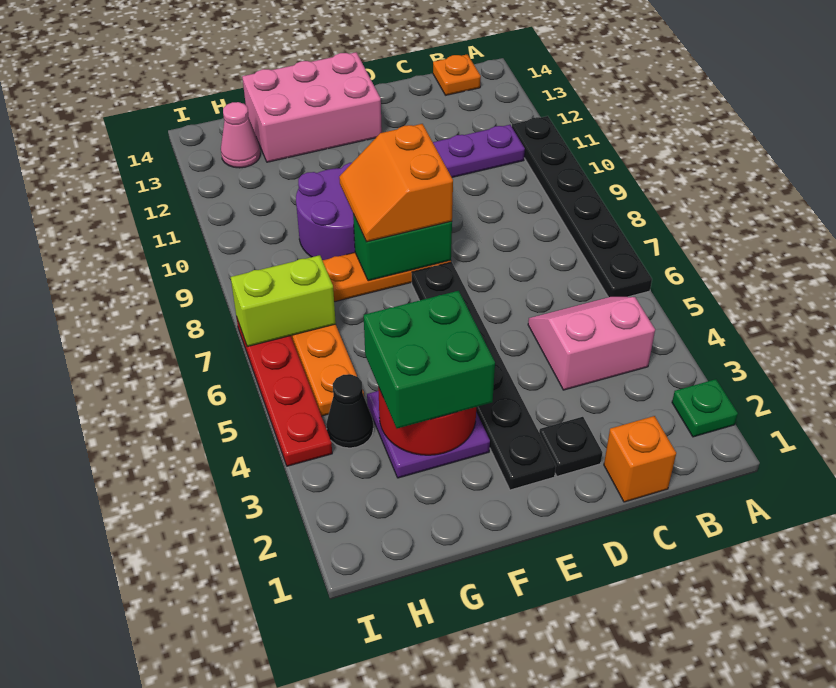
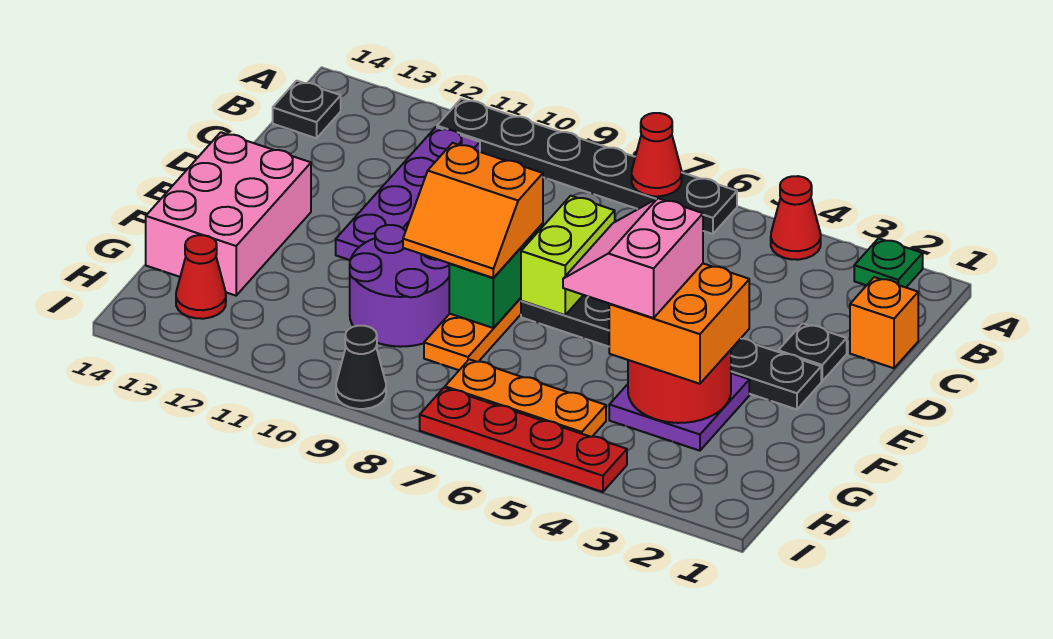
none -> red cone A4 level 1
none -> red cone A7 level 2
pink slope B4:C5 level 1 top 4 -> pink slope F4:G5 level 4 top 4
orange plate B14 level 1 -> black plate B14 level 1
green brick F3:G4 level 3 -> orange brick F3:G4 level 3
black cone H4 level 1 -> black cone I9 level 1
lime brick H7:I7 level 2 -> lime brick D7:E7 level 2
pink cone H13 level 1 -> red cone H13 level 1

